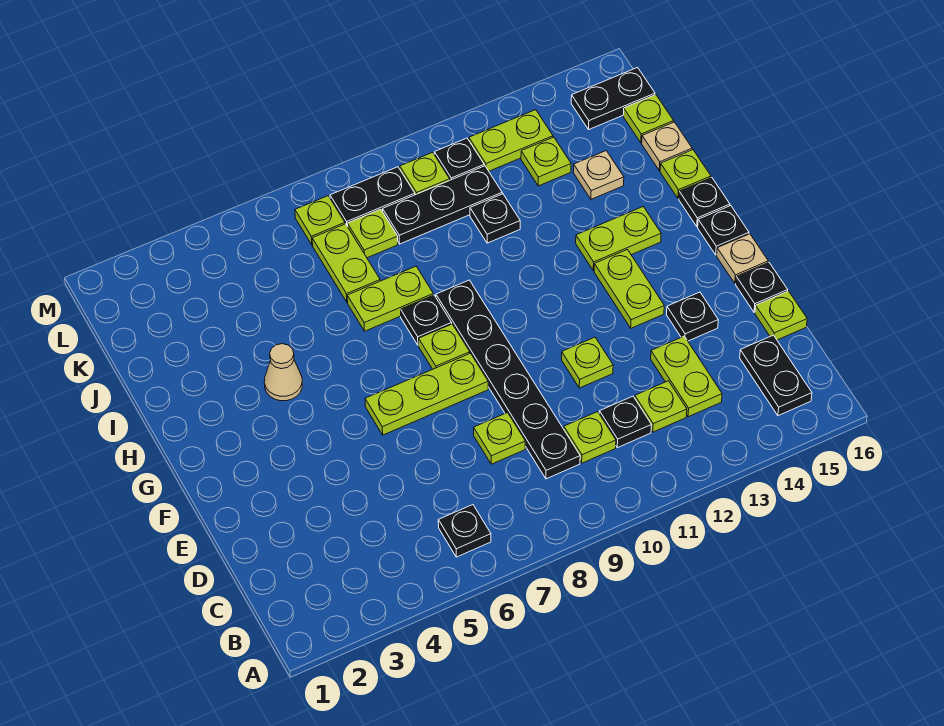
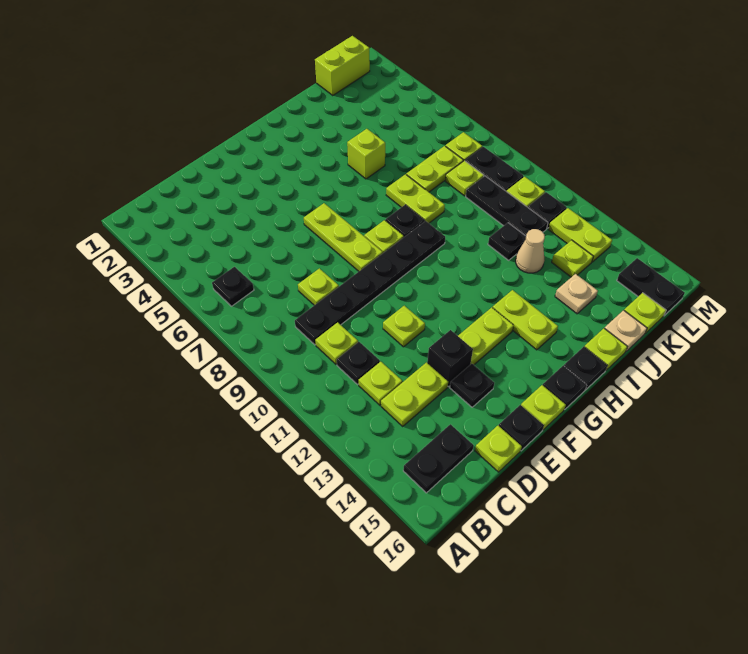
none -> black brick E13 level 1
tan plate F16 level 1 -> lime plate F16 level 1
tan cone H4 level 1 -> tan cone J12 level 1
none -> lime brick I5 level 1
none -> lime brick K1:L1 level 1

